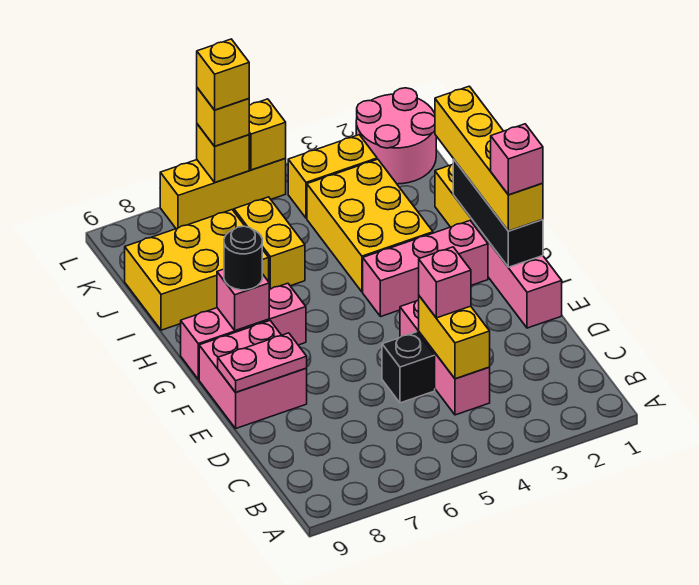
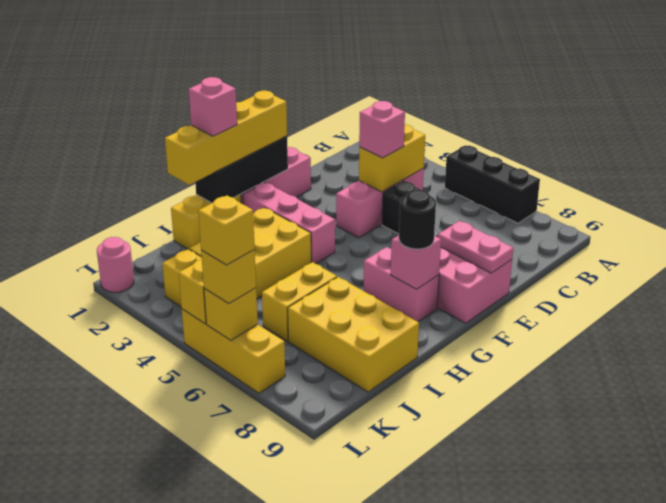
none -> black brick A5:A7 level 1
pink brick F1 level 4 -> pink brick H1 level 4
pink brick G7:G9 level 1 -> pink brick G7:G8 level 1
pink round brick K1:L2 level 1 -> pink round brick L1 level 1

